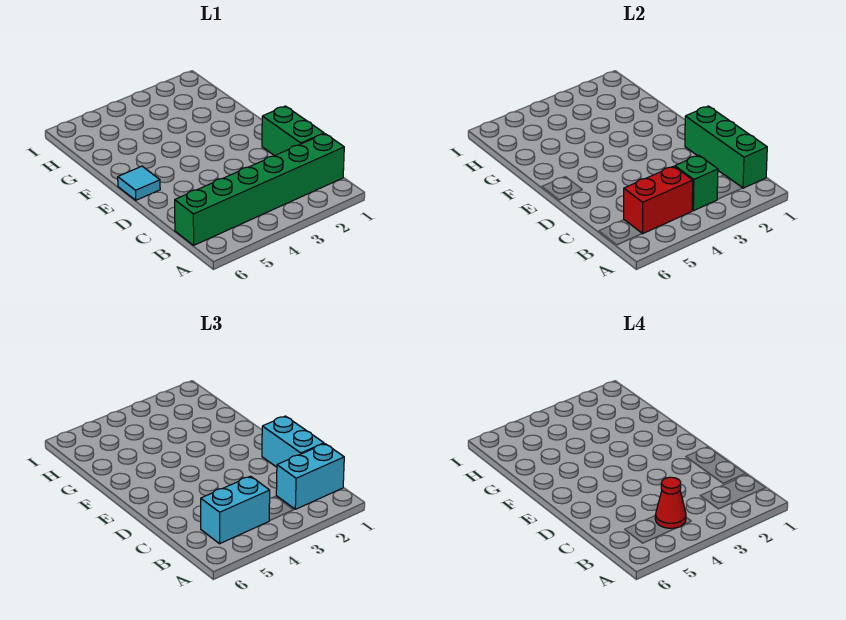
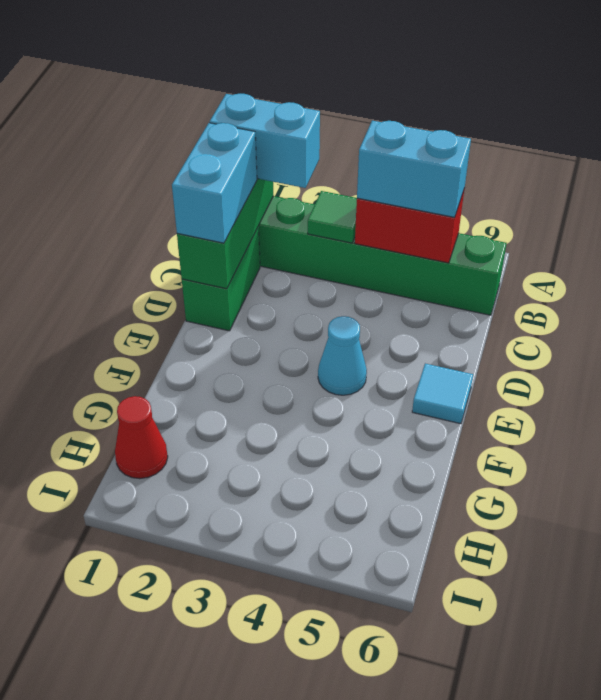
green brick B3 level 2 -> green tile B3 level 2
red cone B4 level 4 -> red cone H1 level 1
none -> cyan cone E4 level 1

